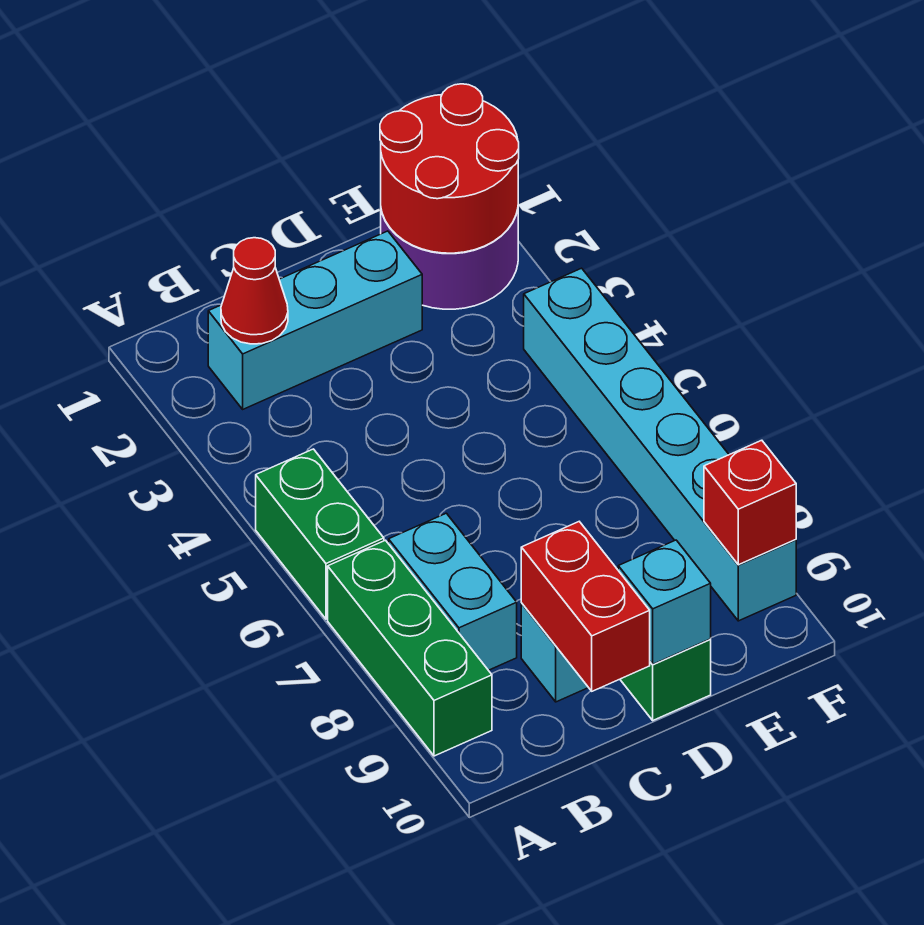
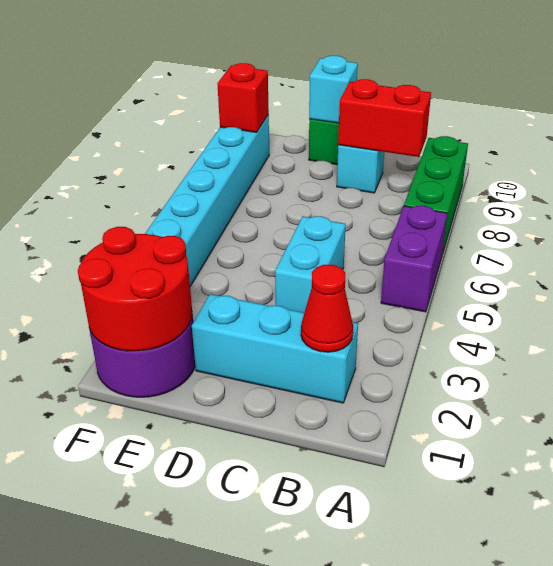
green brick A5:A6 level 1 -> purple brick A5:A6 level 1
cyan brick B7:B8 level 1 -> cyan brick C4:C5 level 1
red brick C9:C10 level 2 -> red brick B9:C9 level 2

